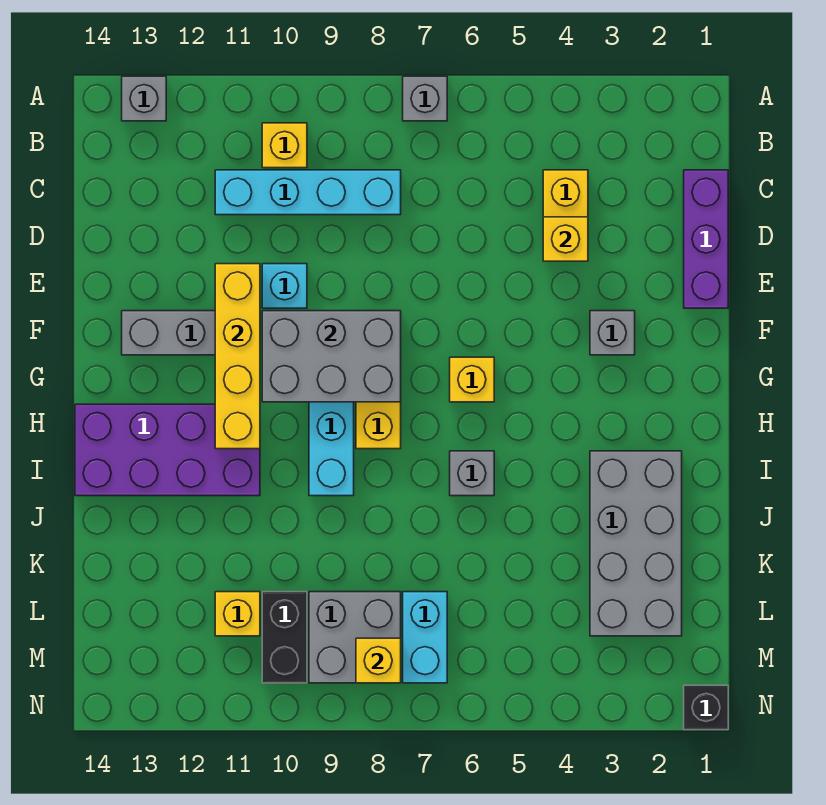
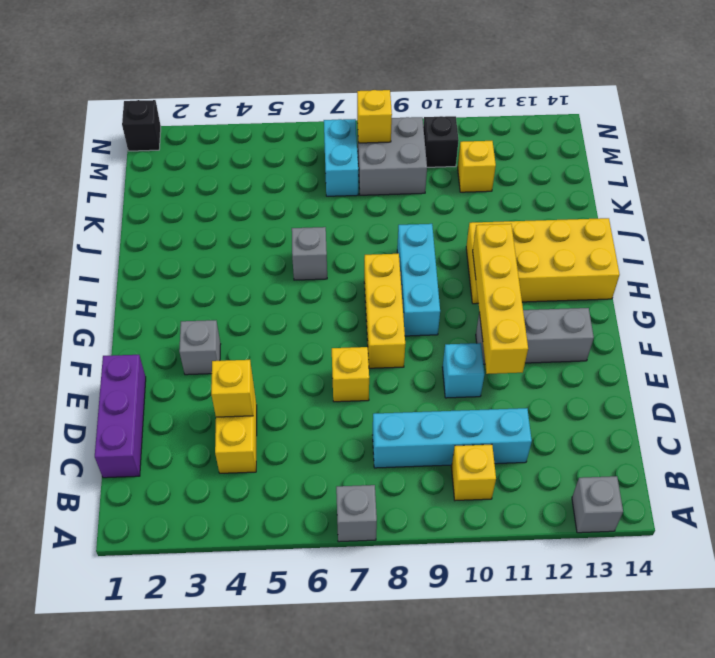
grey brick F8:G10 level 2 -> none
yellow brick G6 level 1 -> yellow brick E7 level 1
purple brick H11:I14 level 1 -> yellow brick H11:I14 level 1
grey brick I2:L3 level 1 -> none
black brick L10:M10 level 1 -> black brick M10 level 1

